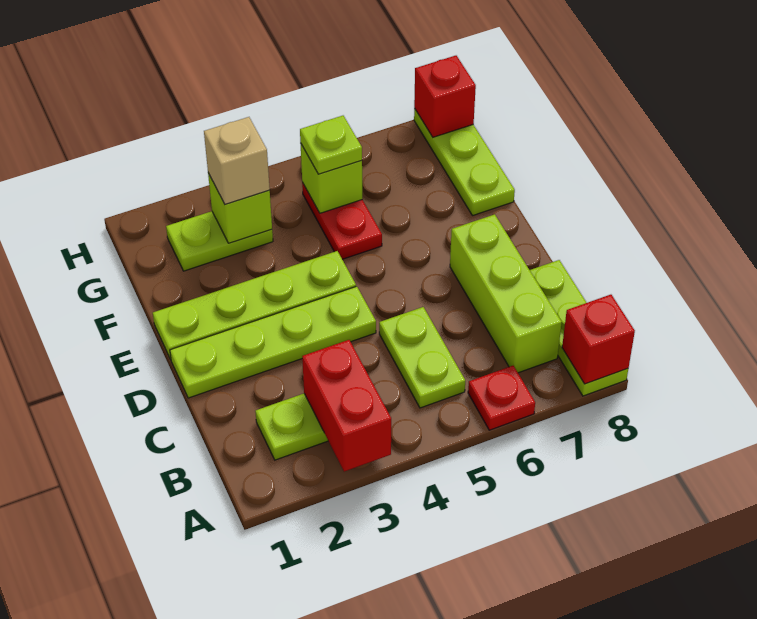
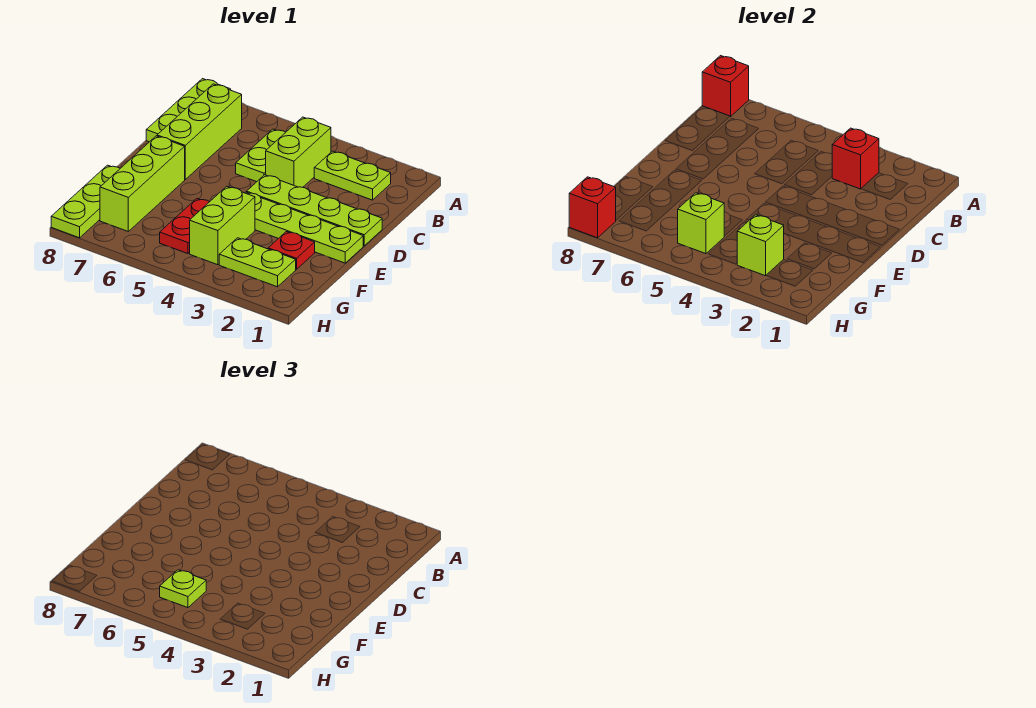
red brick A3:B3 level 2 -> red brick B3 level 2
red plate A6 level 1 -> red plate F2 level 1
none -> lime brick B4:C4 level 1
none -> lime brick E7:G7 level 1
none -> lime brick F4:G4 level 1
tan brick G3 level 3 -> none

